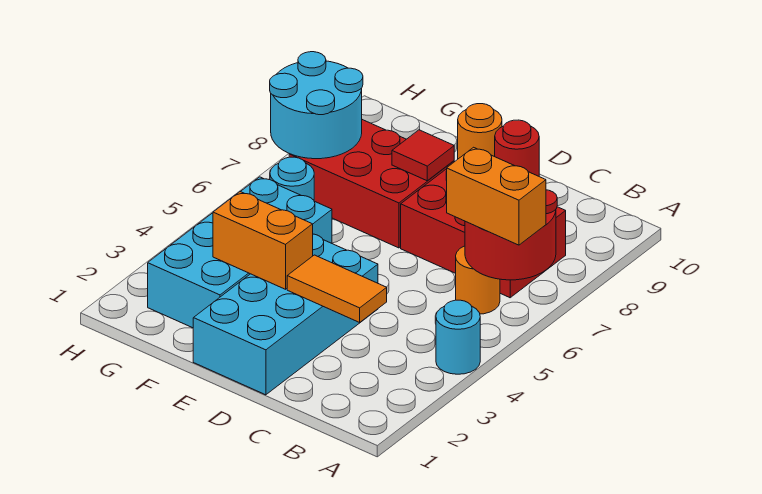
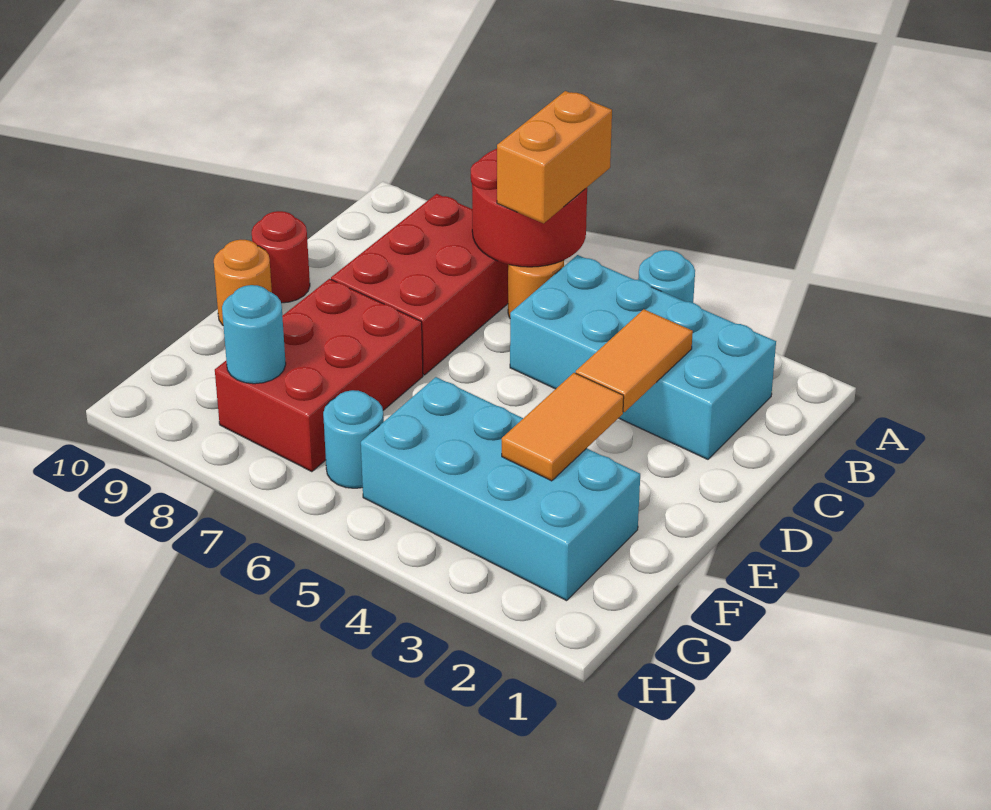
cyan brick D1:E4 level 1 -> cyan brick B2:C5 level 1
orange brick E3:F3 level 2 -> orange tile E3:F3 level 2
red tile E8 level 2 -> none
cyan round brick G7:H8 level 2 -> cyan round brick G8 level 2

